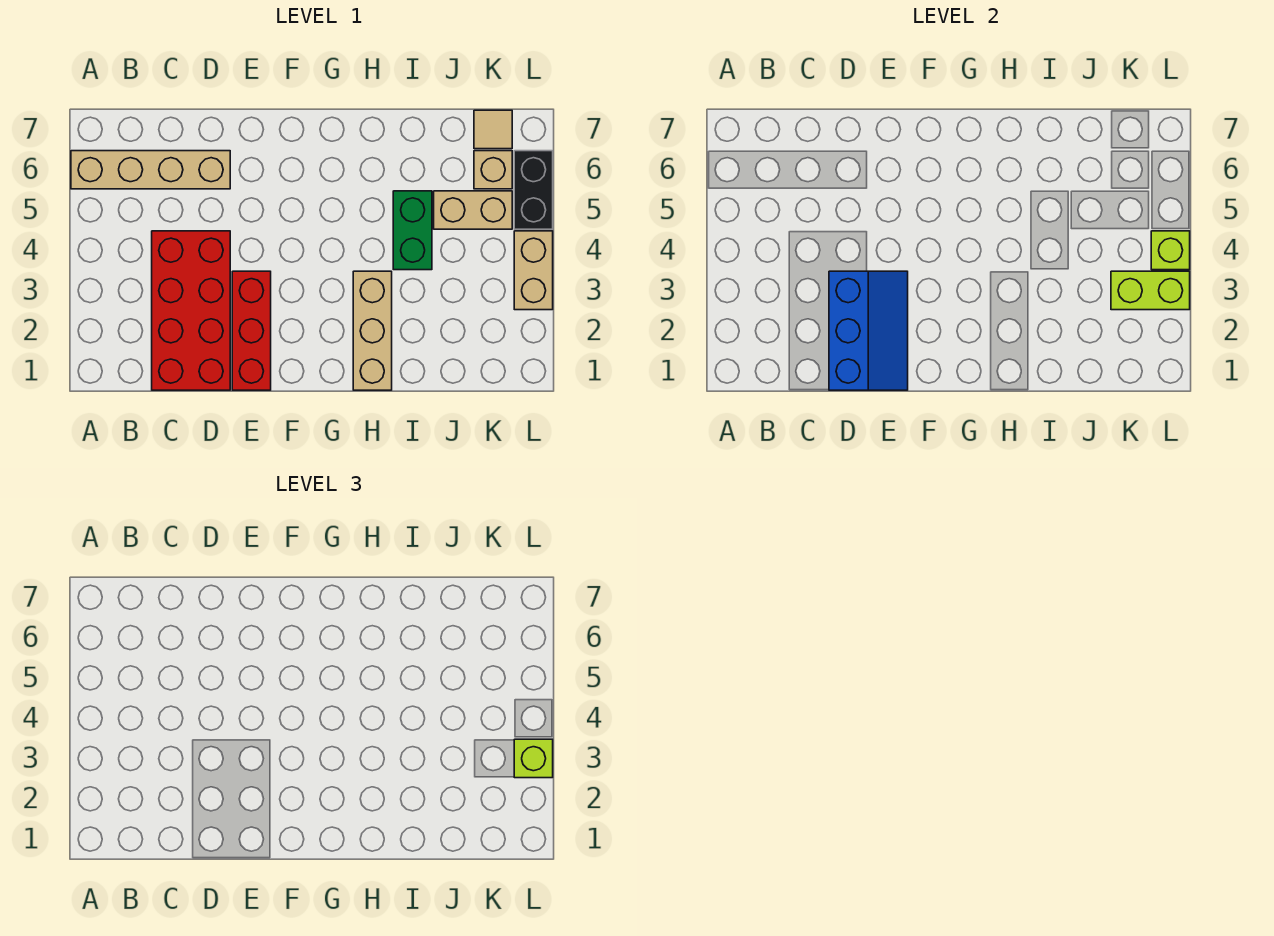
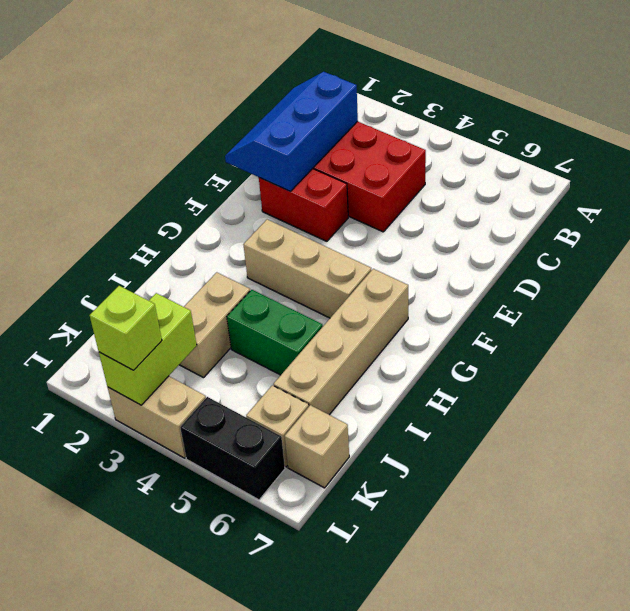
tan brick A6:D6 level 1 -> tan brick G6:J6 level 1
blue slope D1:E3 level 2 top D -> blue slope C1:E2 level 2 top 2
red brick E1:E3 level 1 -> red brick E2:E3 level 1
tan brick H1:H3 level 1 -> tan brick G3:G5 level 1
tan brick J5:K5 level 1 -> tan brick I3:J3 level 1
tan tile K7 level 1 -> tan brick K7 level 1
lime brick L4 level 2 -> none

